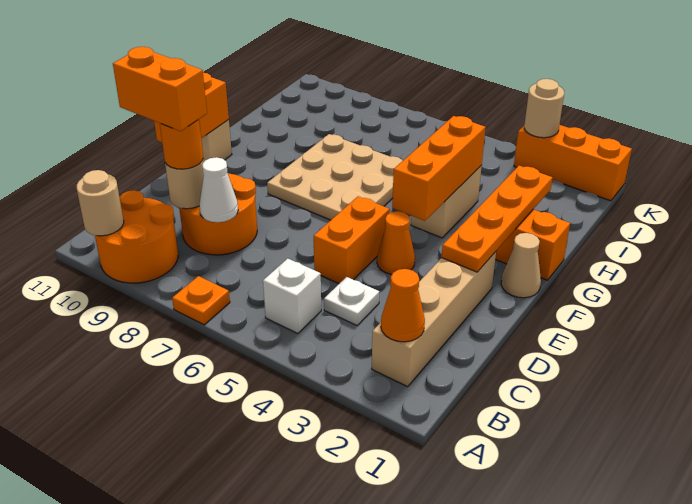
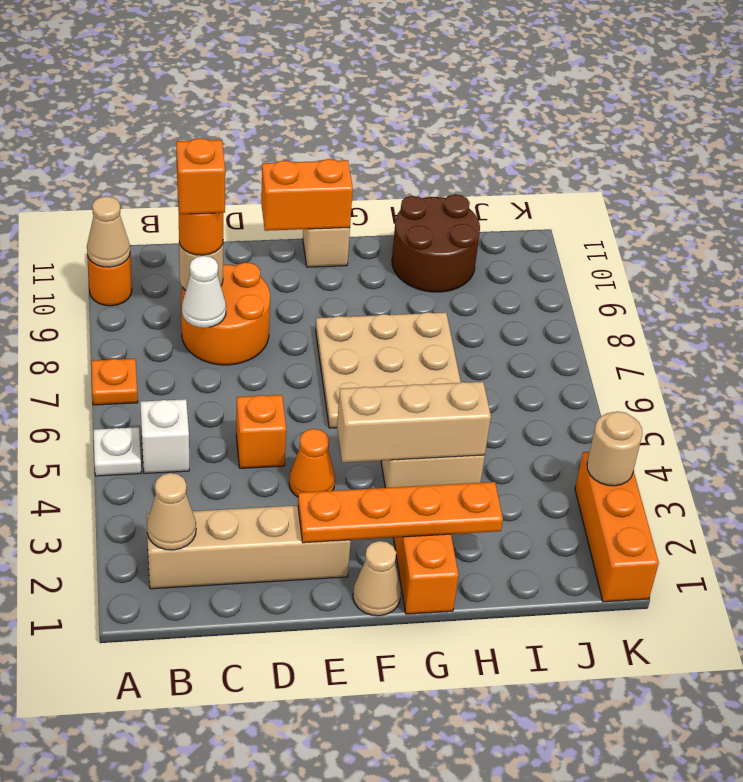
orange round brick A9:B10 level 1 -> orange round brick A10 level 1
tan round brick A10 level 2 -> tan cone A10 level 2
orange cone B2 level 2 -> tan cone B2 level 2
white plate C4 level 1 -> white plate A5 level 1
orange brick C9:C10 level 4 -> orange brick C9 level 4
orange brick D5:E5 level 1 -> orange brick D5 level 1
orange brick F4:H4 level 2 -> tan brick F4:H4 level 2
none -> brown round brick H10:I11 level 1

